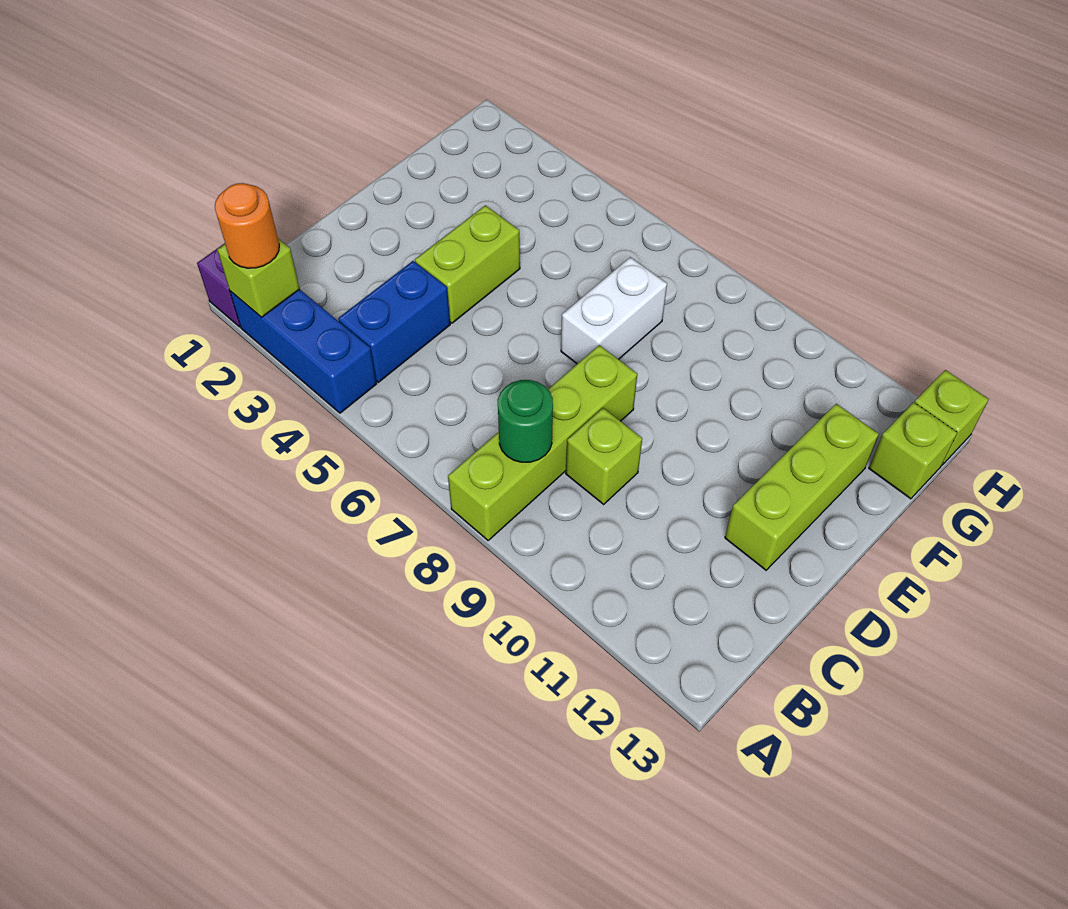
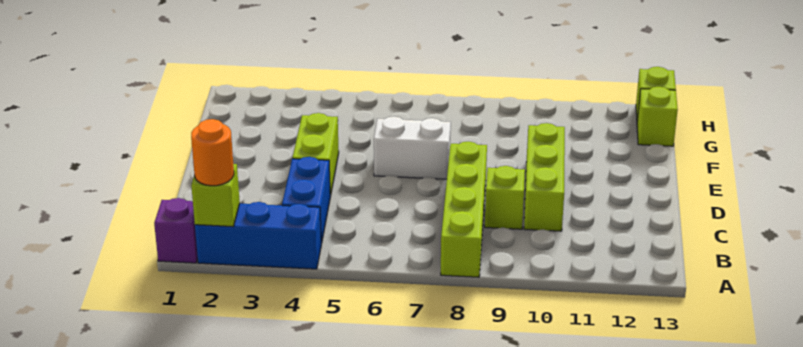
green round brick B8 level 2 -> none
lime brick D12:F12 level 1 -> lime brick C10:E10 level 1
white brick E7:F7 level 1 -> white brick E6:E7 level 1

